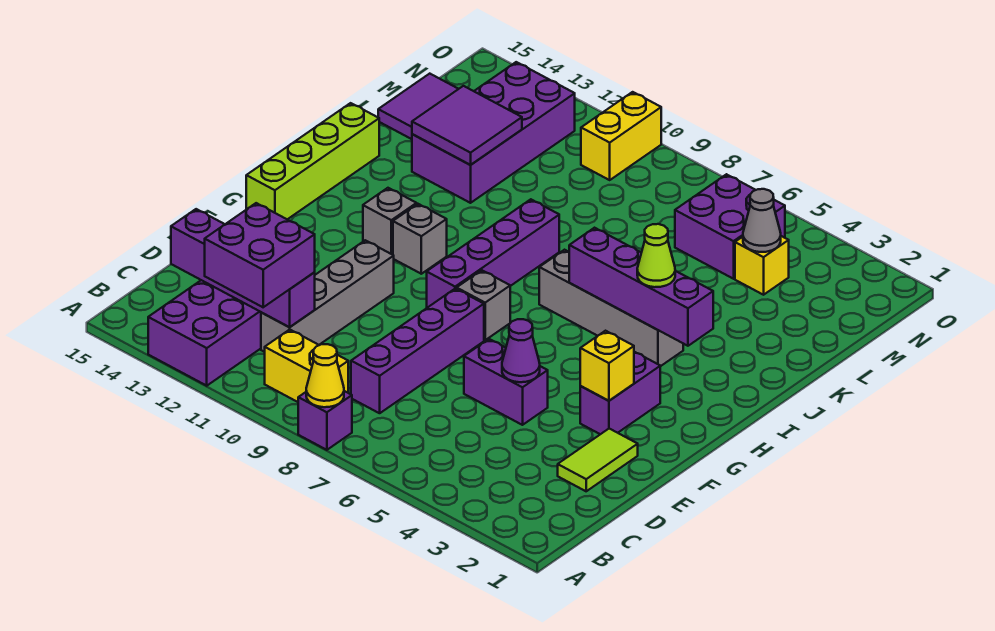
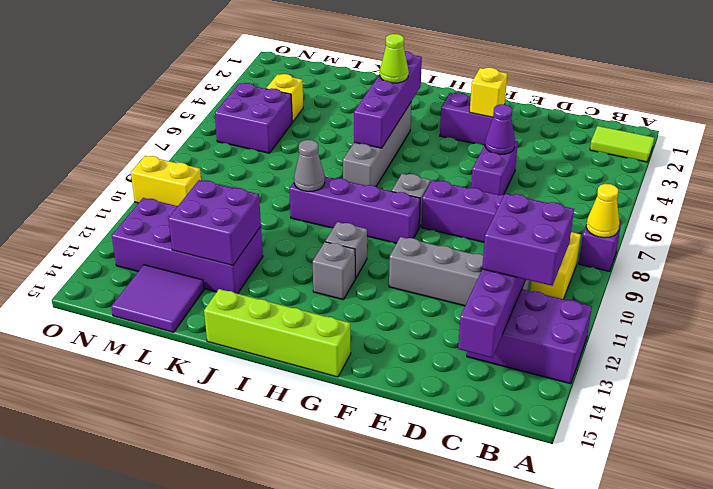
lime tile D2:E2 level 1 -> lime tile A2:B2 level 1
purple tile K12:L13 level 2 -> purple brick K12:L13 level 2
grey cone M4 level 2 -> grey cone J9 level 2

